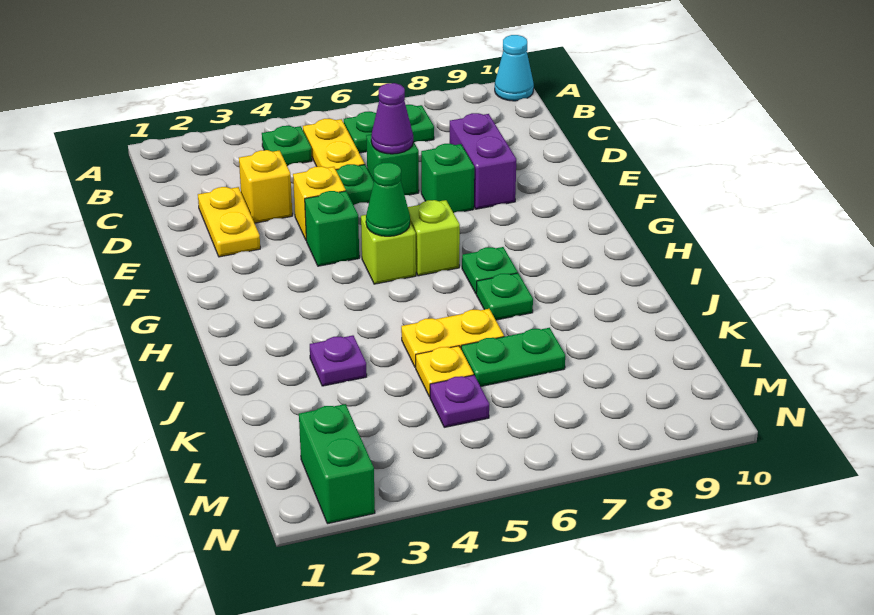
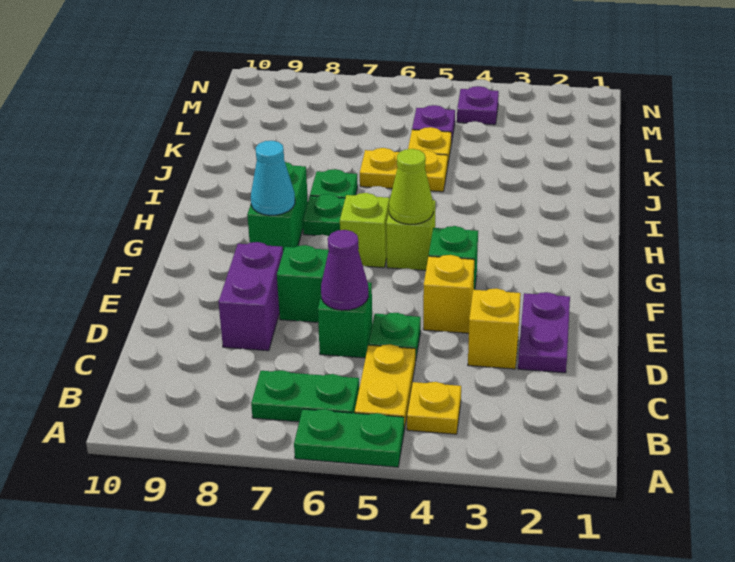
cyan cone A10 level 1 -> cyan cone G8 level 2
green plate B4 level 1 -> yellow plate B4 level 1
yellow plate D2:E2 level 1 -> purple plate D2:E2 level 1
green cone G5 level 2 -> lime cone G5 level 2
purple plate J3 level 1 -> purple plate M4 level 1
green plate K6:K7 level 1 -> green plate A5:A6 level 1
green brick M2:N2 level 1 -> green brick G8:H8 level 1

